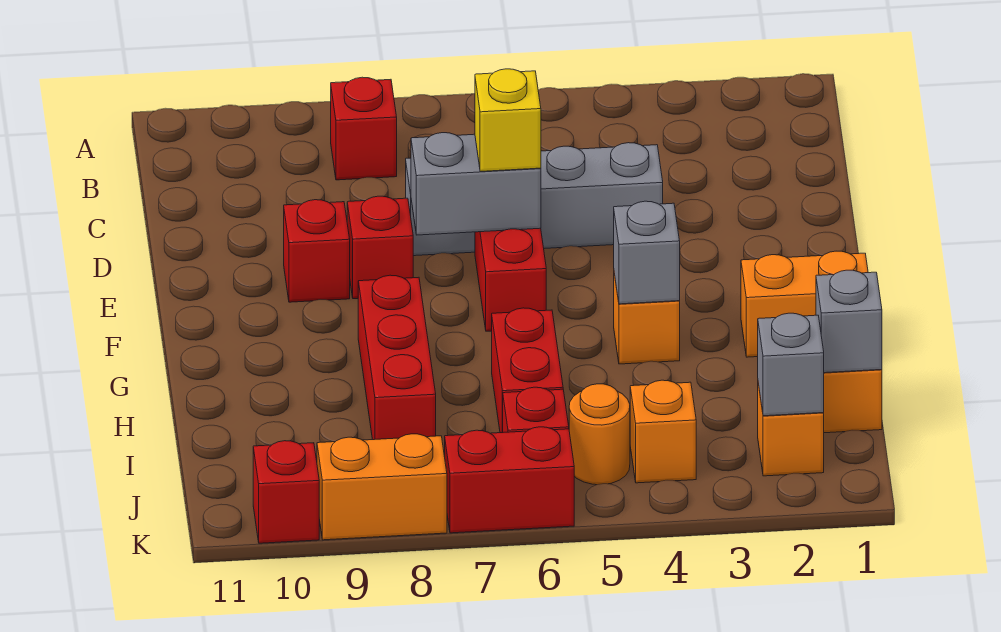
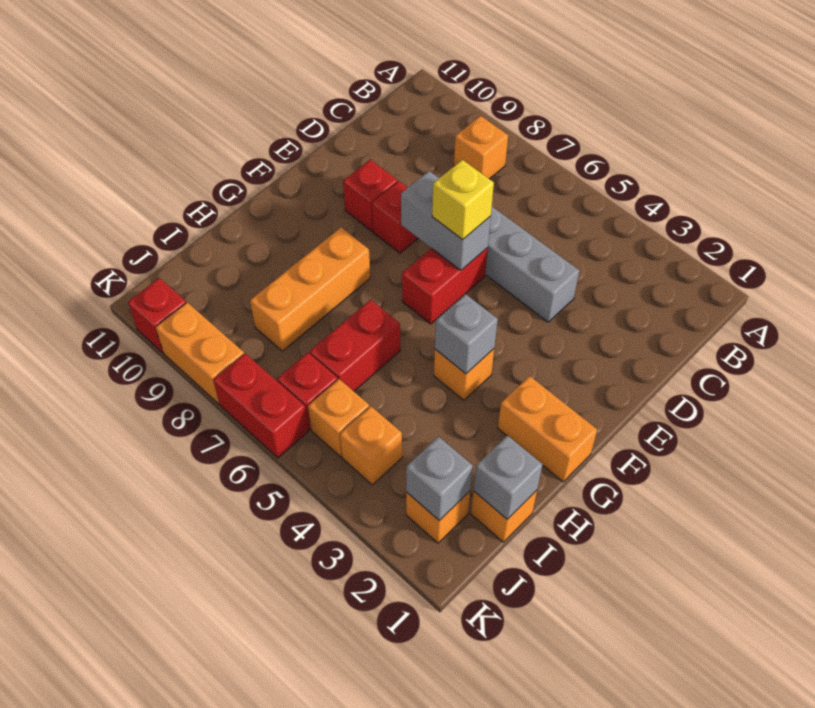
red brick B8 level 1 -> orange brick B8 level 1
red brick G8:I8 level 1 -> orange brick G8:I8 level 1
orange round brick J5 level 1 -> orange brick J5 level 1

